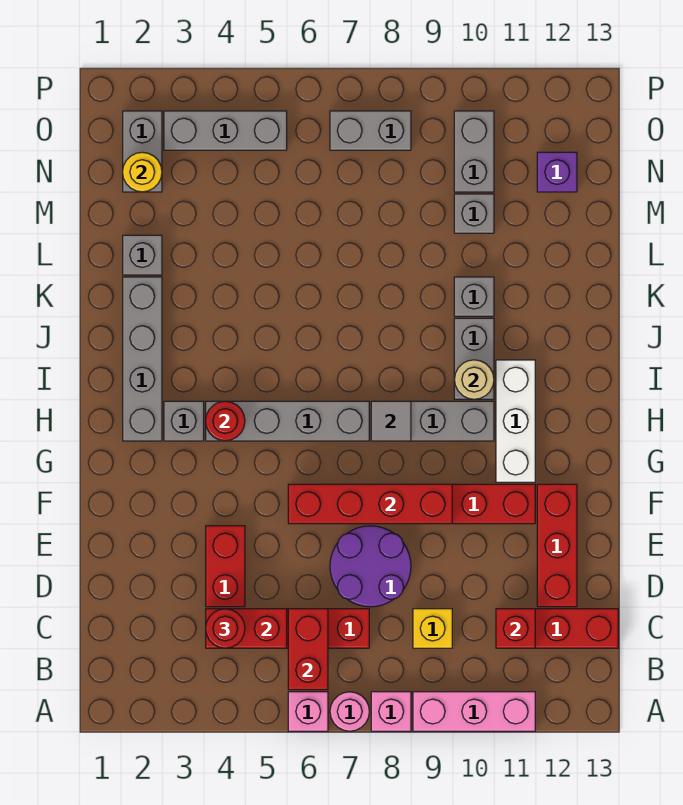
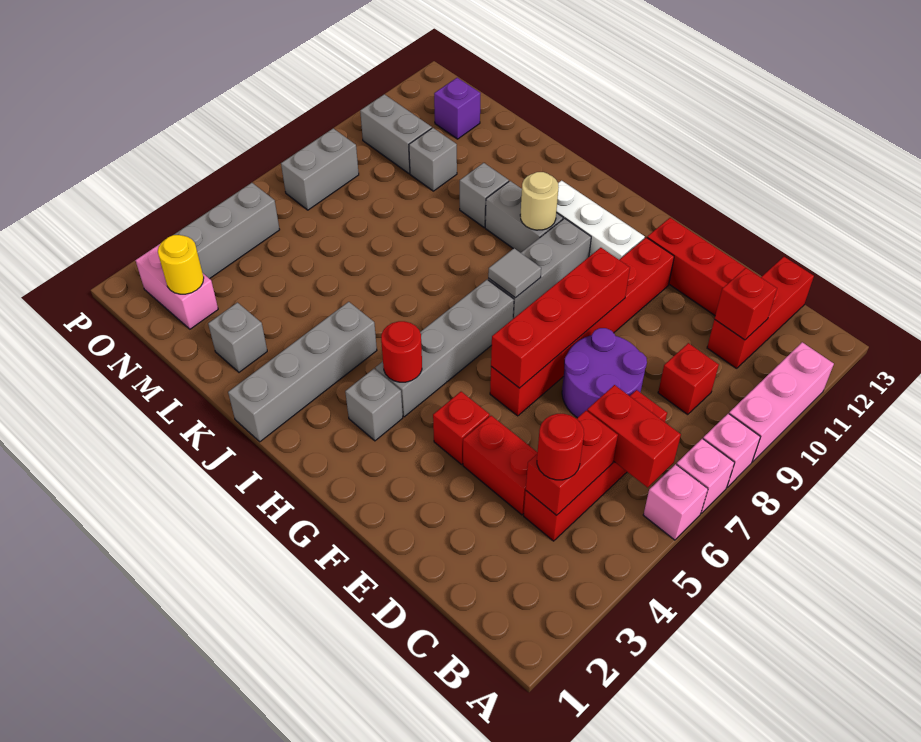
pink round brick A7 level 1 -> pink brick A7 level 1
yellow brick C9 level 1 -> red brick C9 level 1
none -> red brick F4 level 1
grey brick H2:K2 level 1 -> grey brick J1:J4 level 1
grey brick N2:O2 level 1 -> pink brick N2:O2 level 1

